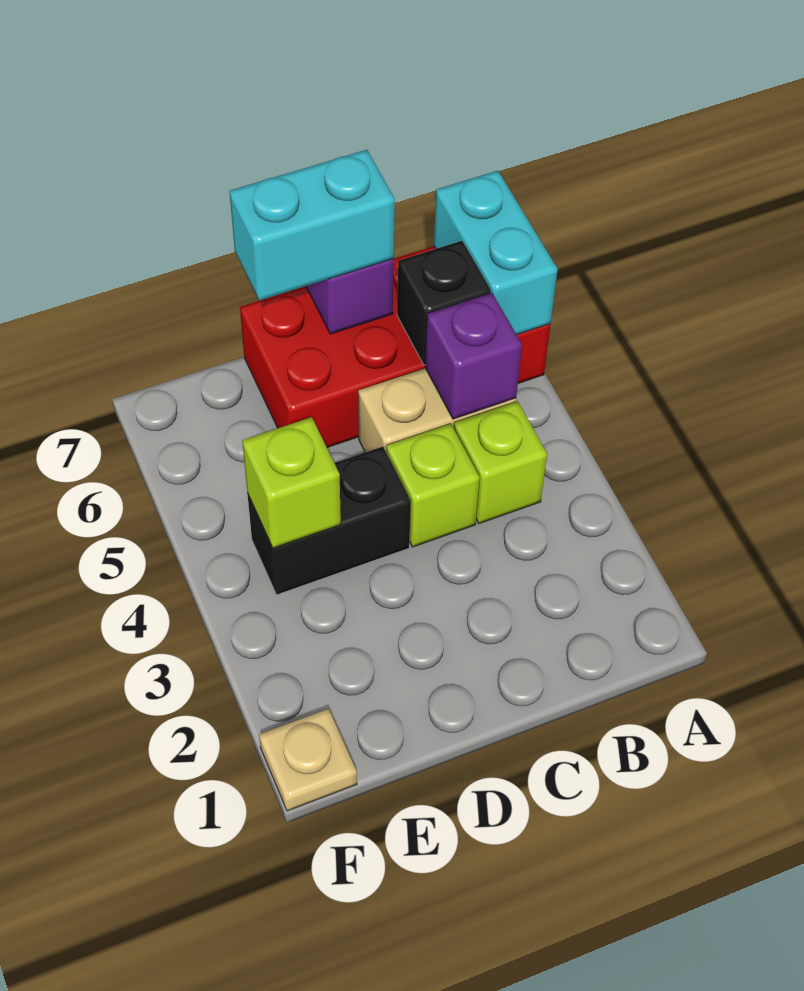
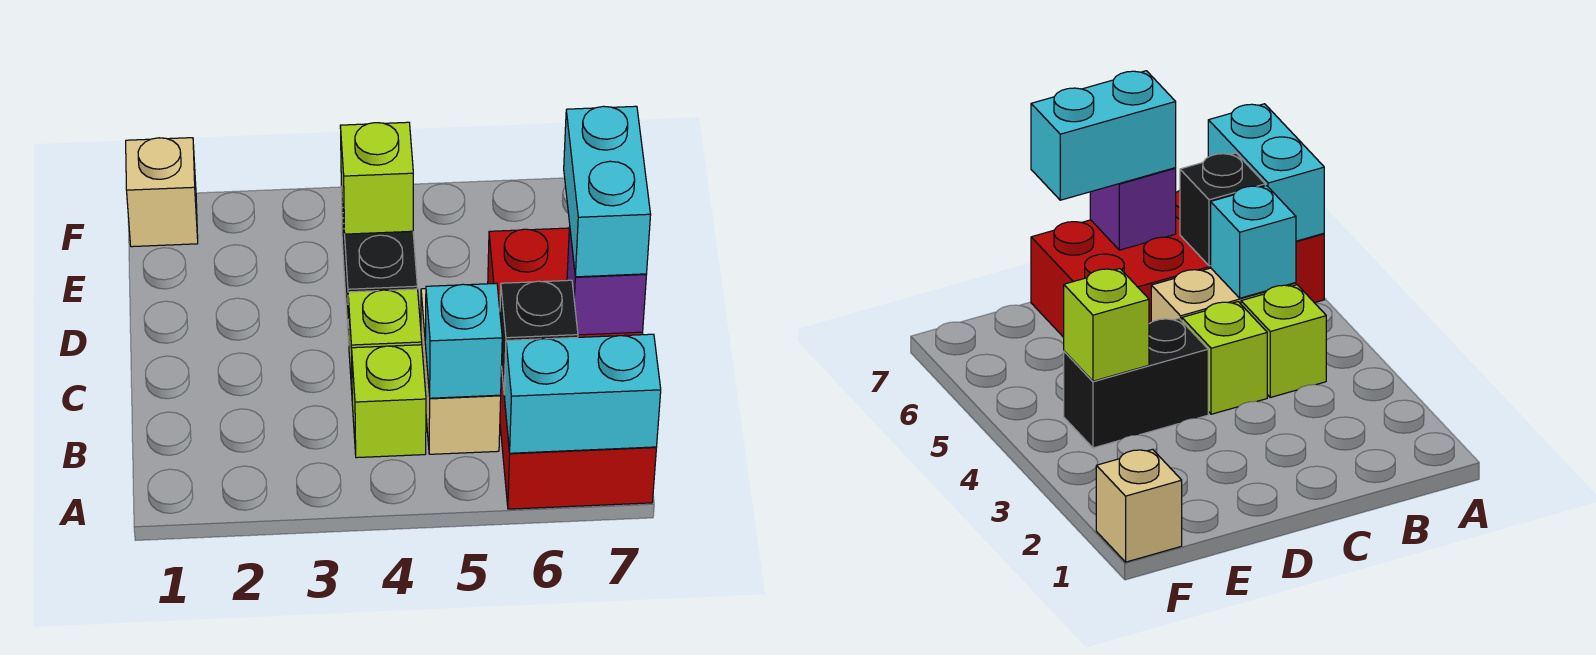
purple brick B5 level 2 -> cyan brick B5 level 2
tan plate F1 level 1 -> tan brick F1 level 1

